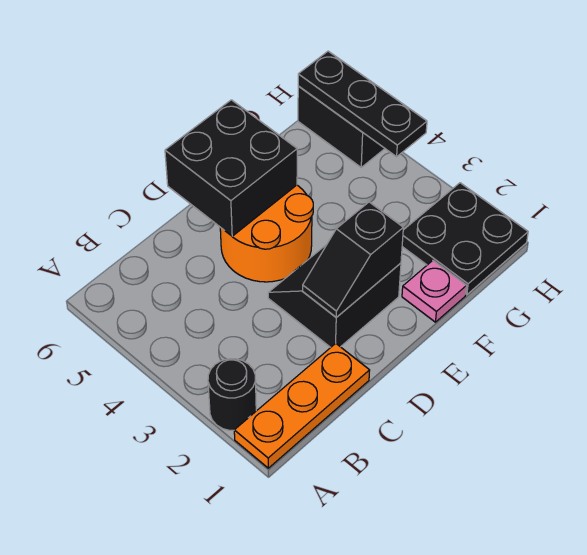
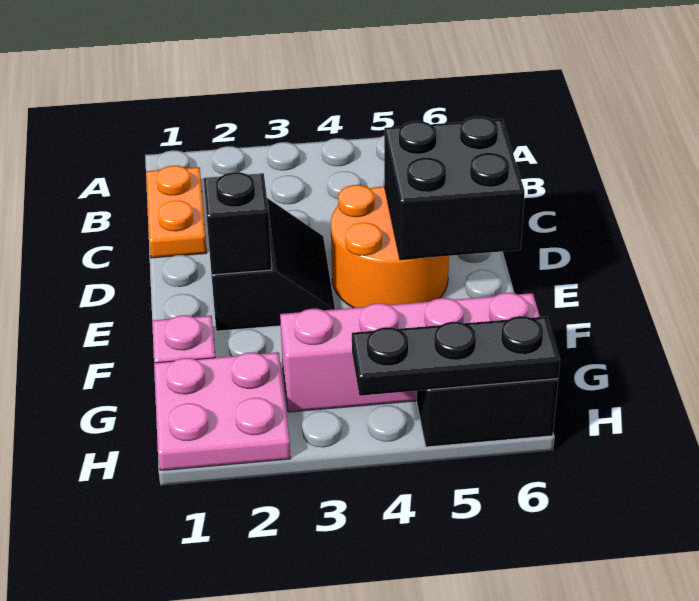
orange plate A1:C1 level 1 -> orange plate B1:C1 level 1
black round brick A2 level 1 -> none
black plate G1:H2 level 1 -> pink plate G1:H2 level 1
none -> pink brick G3:G6 level 1

